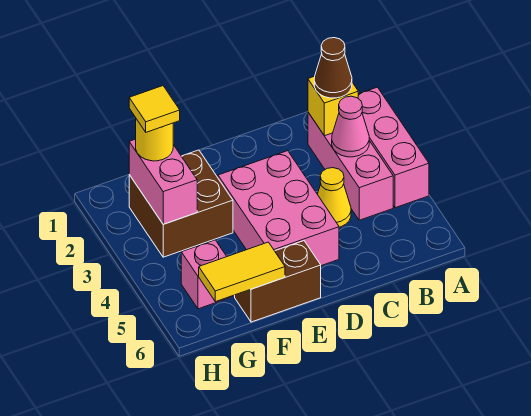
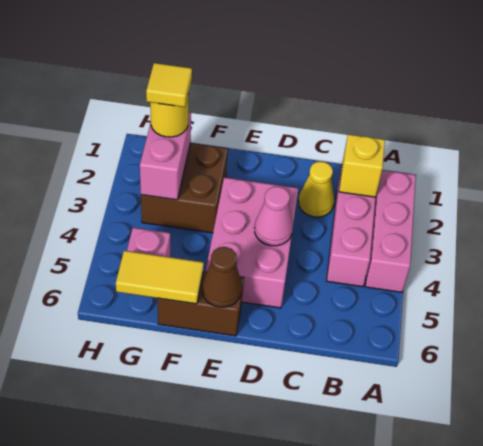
brown cone B2 level 3 -> brown cone E6 level 2
pink cone B3 level 2 -> pink cone D4 level 2
yellow cone C4 level 1 -> yellow cone C2 level 1

